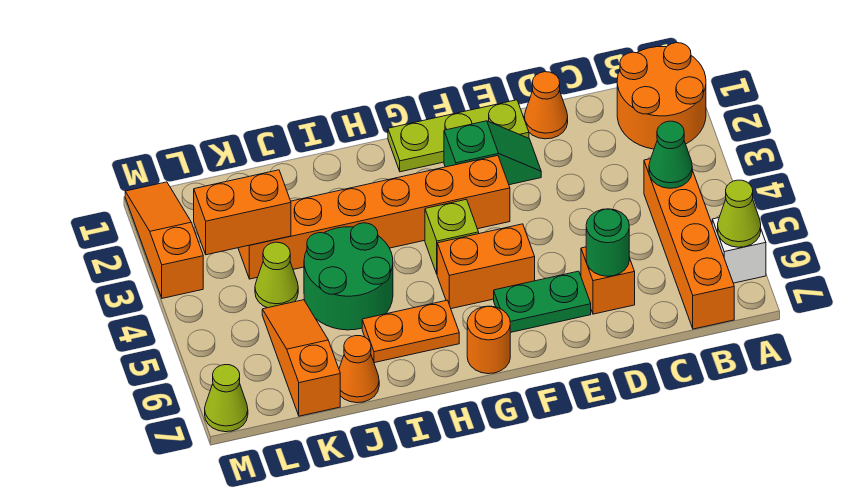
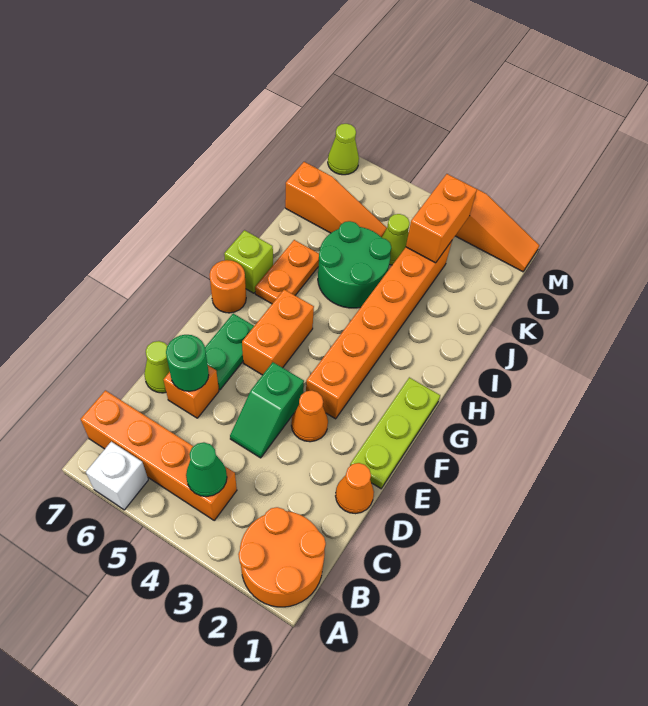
lime cone A6 level 2 -> lime cone D7 level 1
green slope E2:F2 level 1 top F -> green slope D4:E4 level 1 top E
lime brick G4 level 1 -> lime brick H7 level 1
orange cone J7 level 1 -> orange cone E3 level 1

